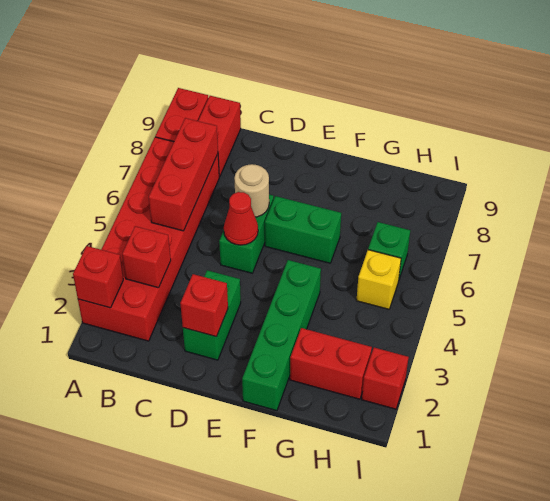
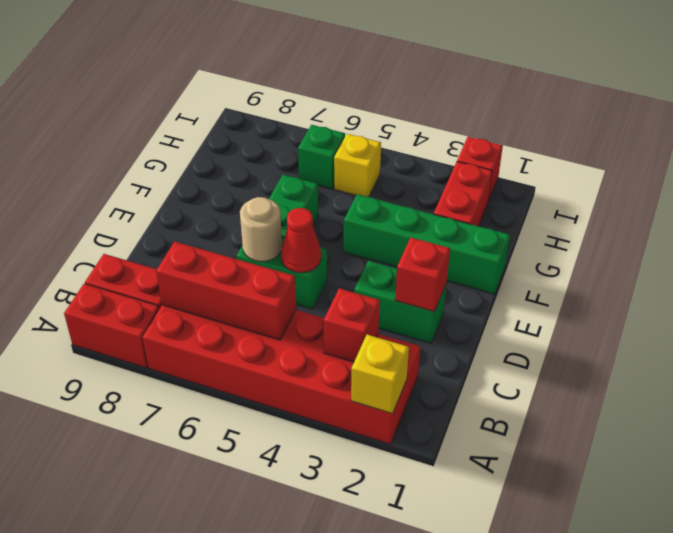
red brick A2 level 2 -> yellow brick A2 level 2

